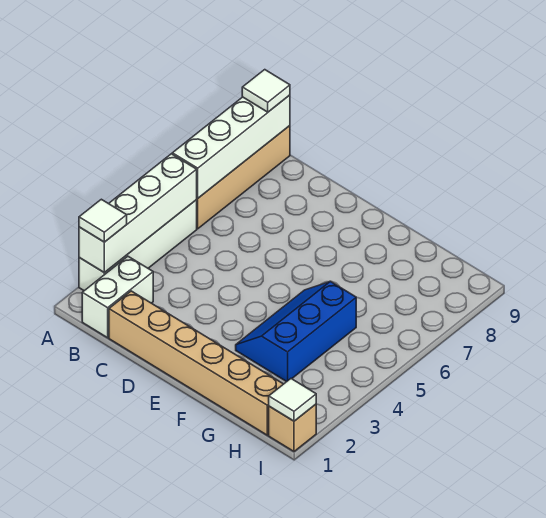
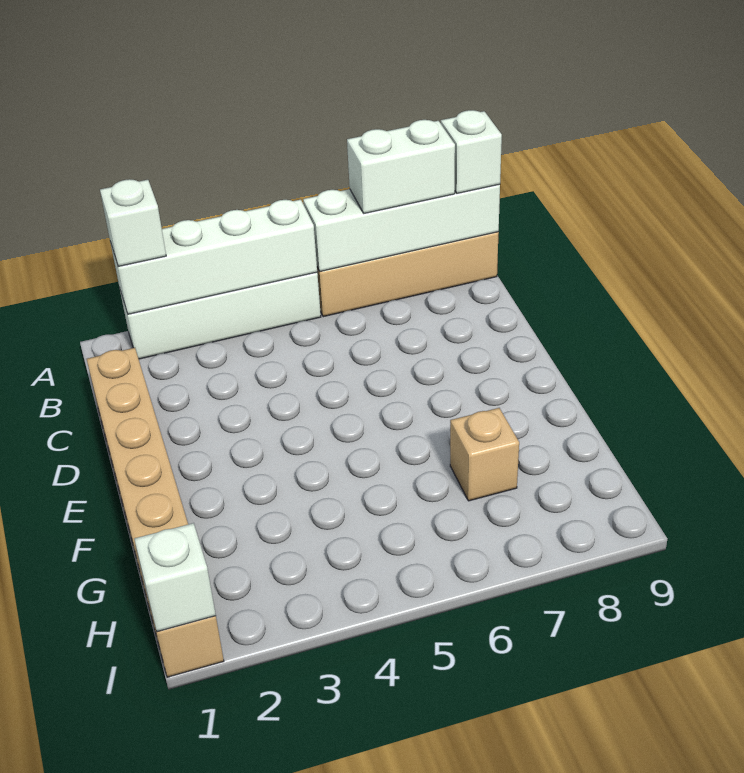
white tile A2 level 3 -> white brick A2 level 3
white tile A9 level 3 -> white brick A9 level 3
white brick B1:B2 level 1 -> white brick A7:A8 level 3
blue slope F3:G5 level 1 top G -> none
none -> tan brick G7 level 1
white tile I1 level 2 -> white brick I1 level 2

